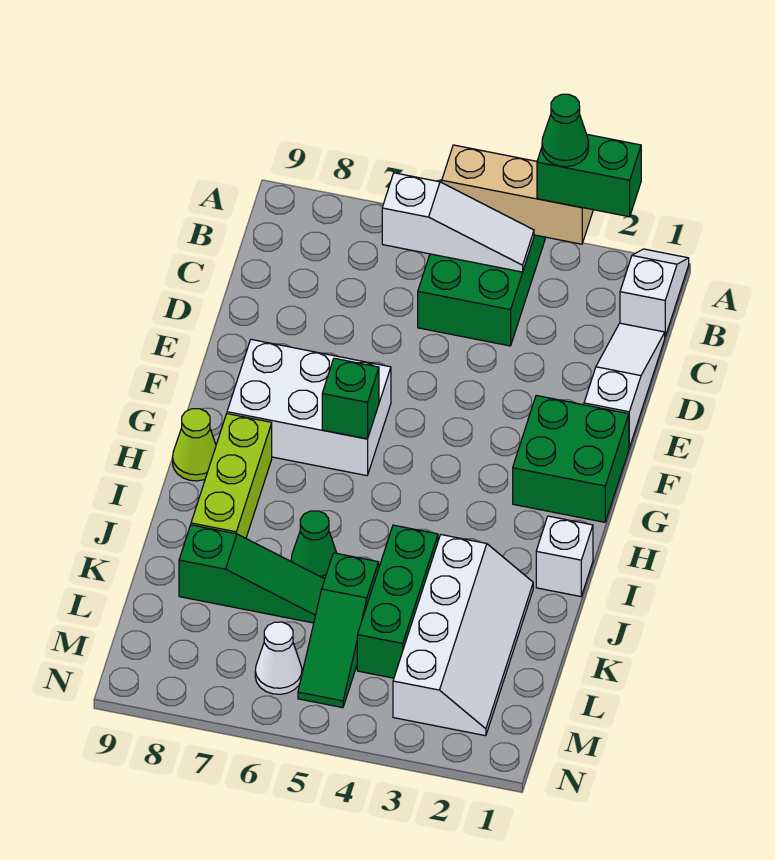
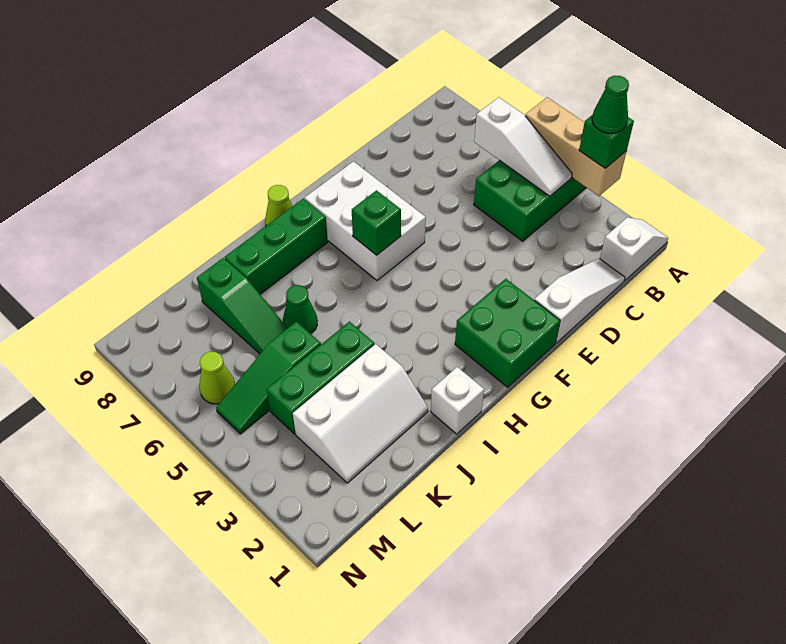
green brick A2:A3 level 3 -> green brick A3 level 3
lime brick H8:J8 level 1 -> green brick H8:J8 level 1
white slope J2:M3 level 1 top 3 -> white slope J2:L3 level 1 top 3
white cone M6 level 1 -> lime cone M6 level 1

